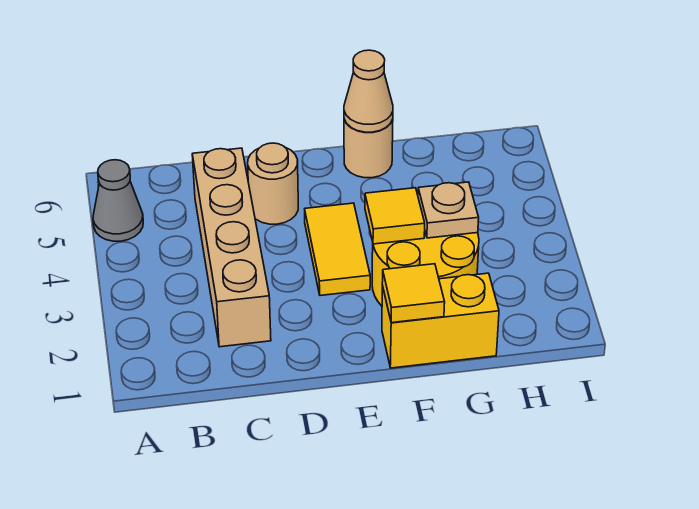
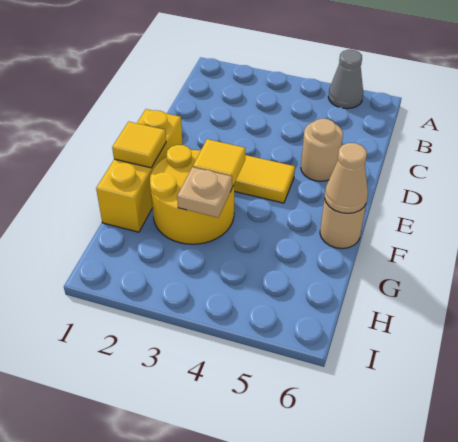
tan brick C2:C5 level 1 -> none
yellow brick F1:G1 level 1 -> yellow brick E1:G1 level 1

